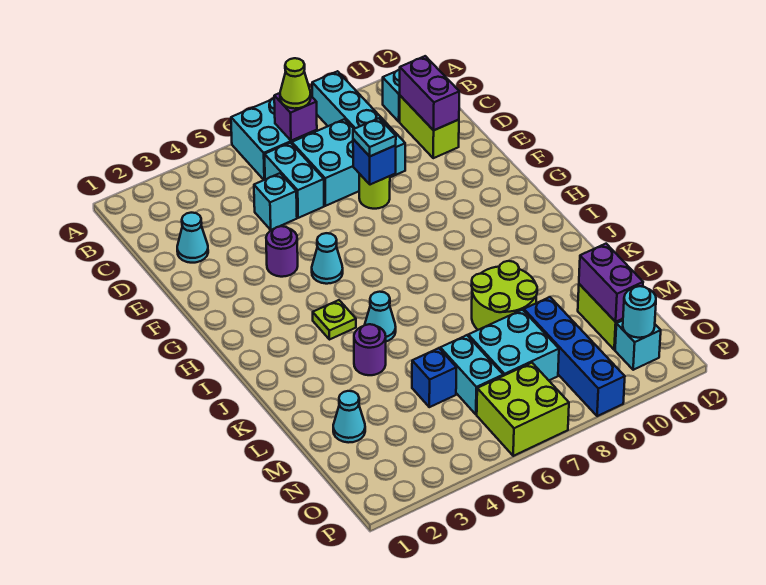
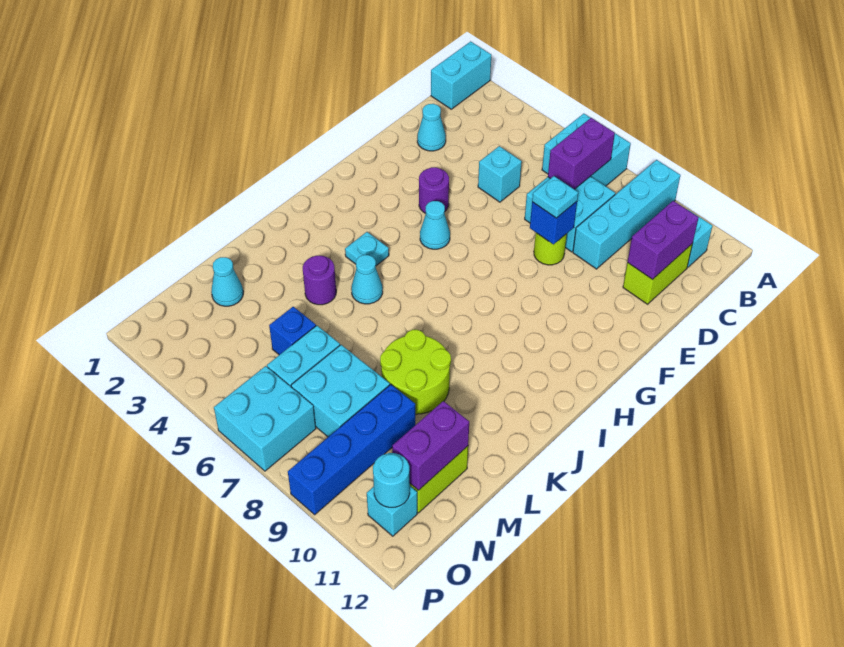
purple brick B7 level 2 -> purple brick B7:C7 level 2
lime cone B7 level 3 -> none
cyan brick C6:D6 level 1 -> cyan brick A1:B1 level 1
lime plate I4 level 1 -> cyan plate I4 level 1
lime brick O6:P7 level 1 -> cyan brick O6:P7 level 1

